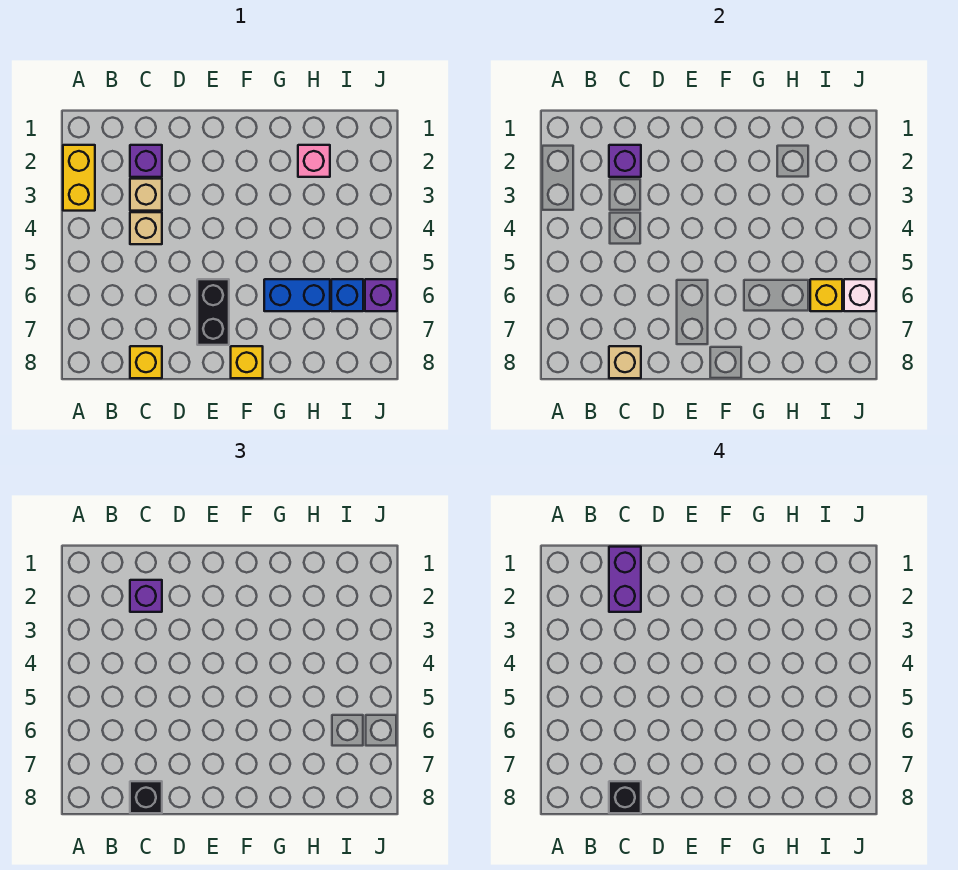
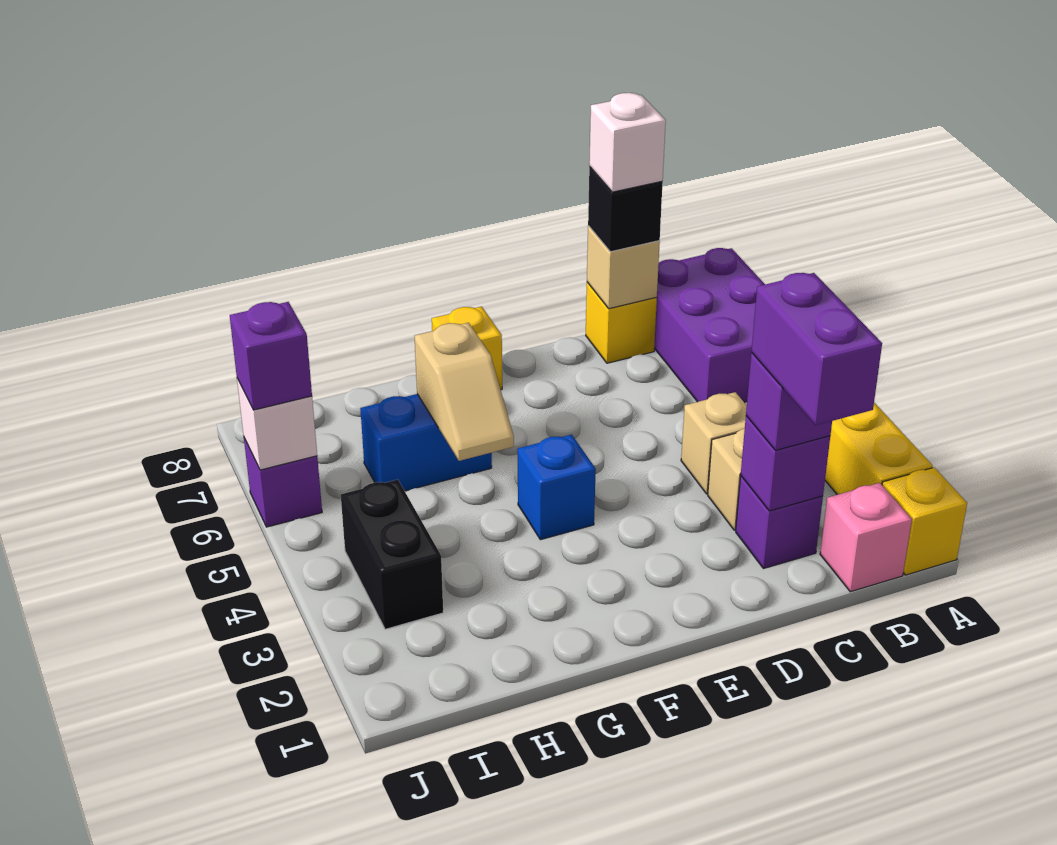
none -> purple brick A6:B8 level 1
black brick C8 level 4 -> white brick C8 level 4
black brick E6:E7 level 1 -> black brick I3:I4 level 1
none -> tan slope G5:G6 level 2 top 6
pink brick H2 level 1 -> pink brick B1 level 1
blue brick I6 level 1 -> blue brick F4 level 1
yellow brick I6 level 2 -> yellow brick A1 level 1
none -> purple brick J6 level 3

